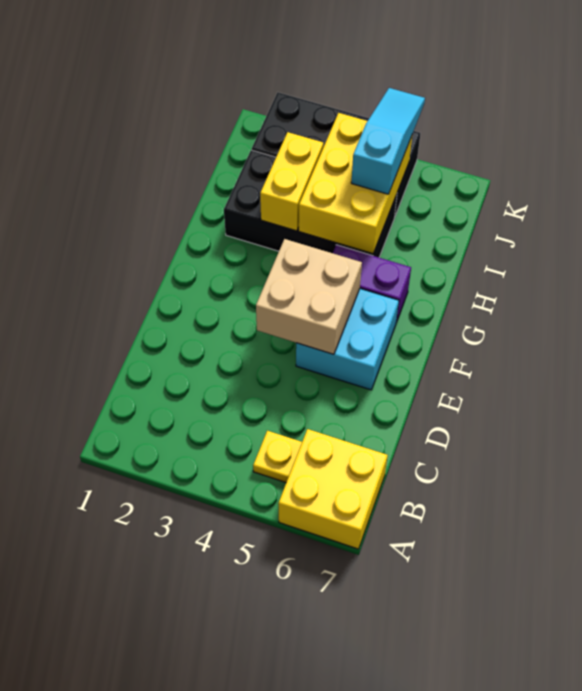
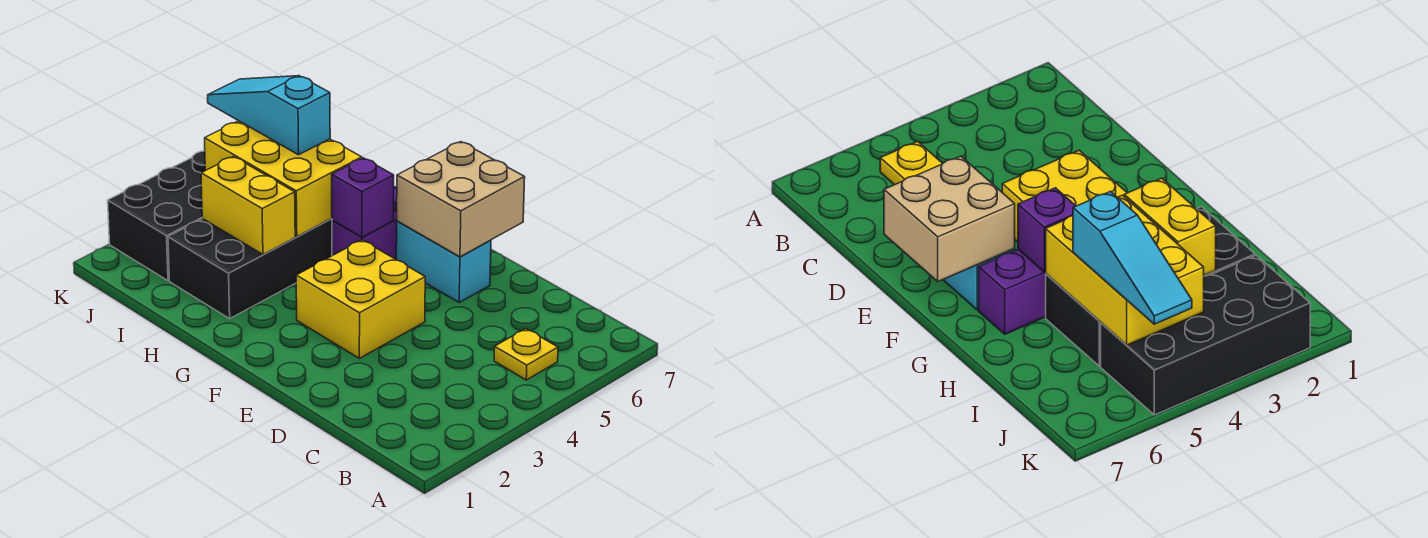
yellow brick A6:B7 level 1 -> yellow brick E3:F4 level 1
tan brick E4:F5 level 2 -> tan brick E6:F7 level 2
cyan brick E5:F6 level 1 -> cyan brick E6:F6 level 1
none -> purple brick G5 level 2

